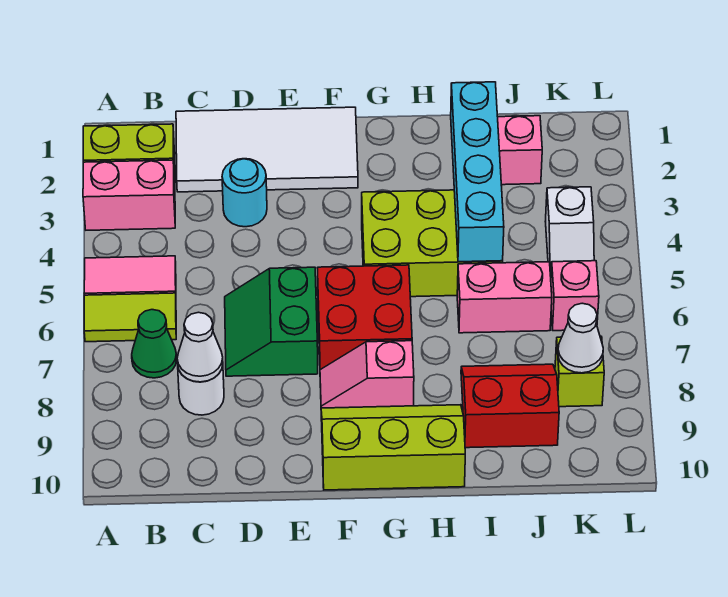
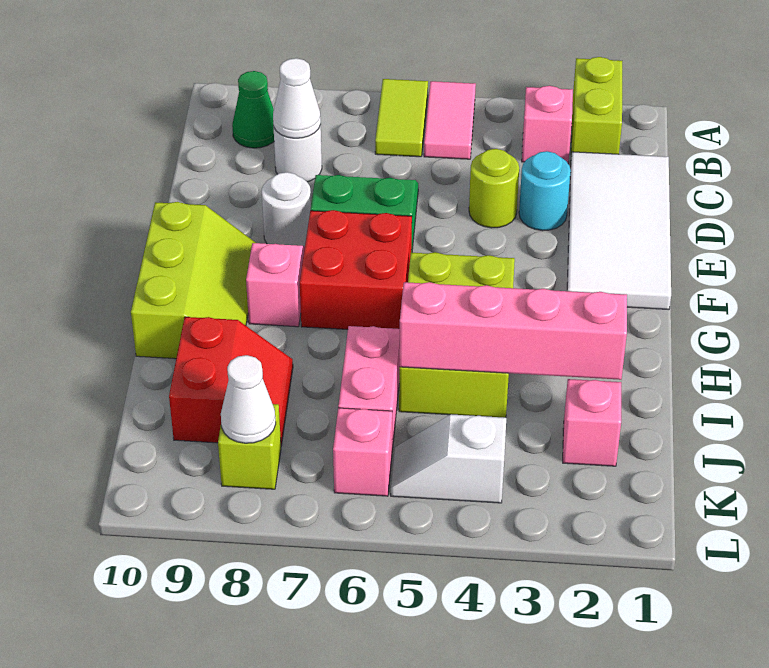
pink brick A3:B3 level 1 -> pink brick B3 level 1
green cone B7 level 1 -> green cone B9 level 1
none -> lime round brick D4 level 1
none -> white round brick E8 level 1
cyan brick I2:I5 level 2 -> pink brick I2:I5 level 2

